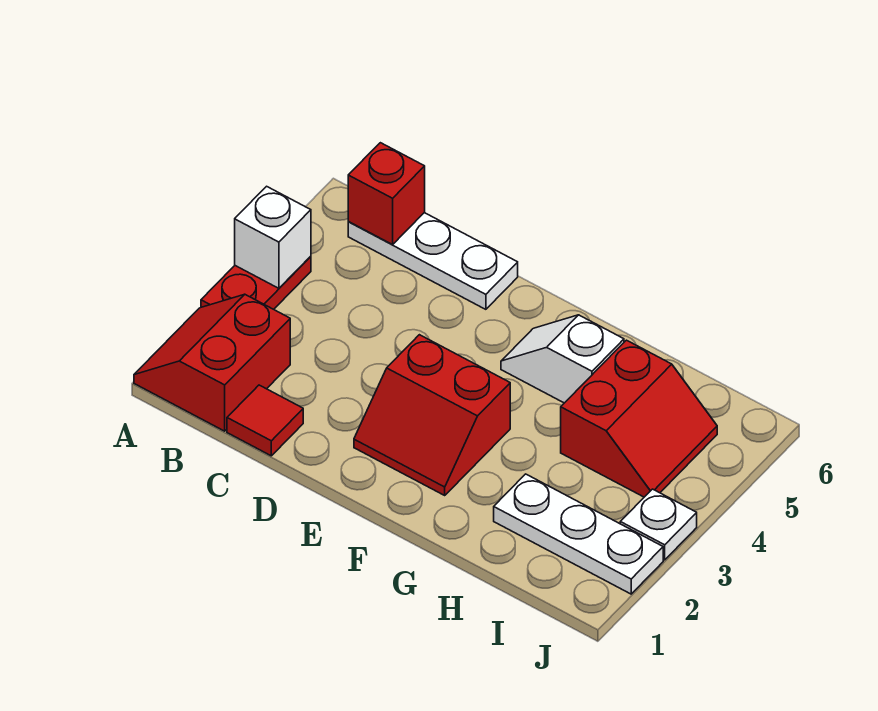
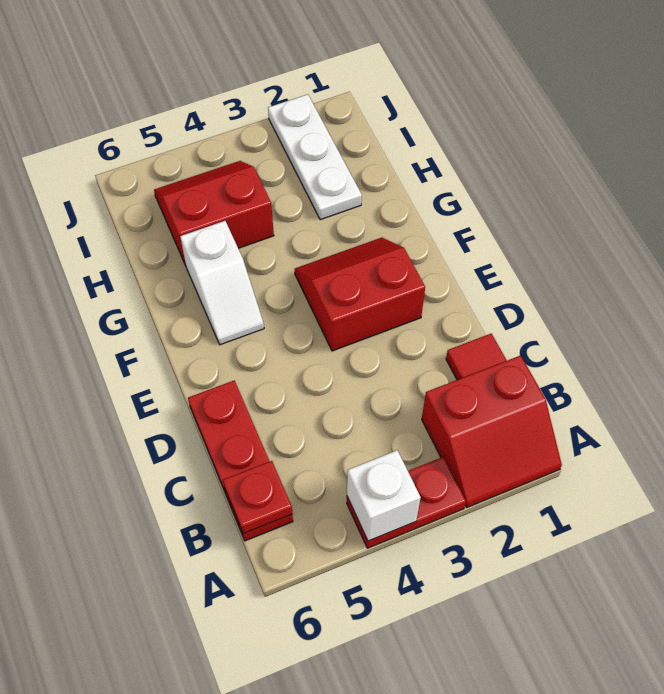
white plate B6:D6 level 1 -> red plate B6:D6 level 1
red brick B6 level 2 -> red plate B6 level 2
red slope E2:F3 level 1 top 3 -> red slope E2:F3 level 1 top E
white plate J3 level 1 -> none

